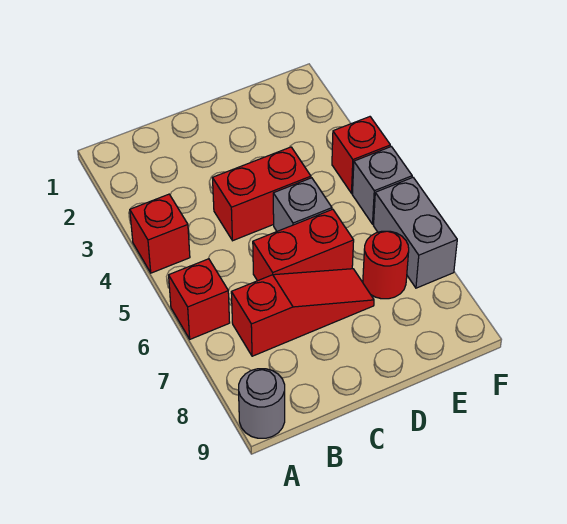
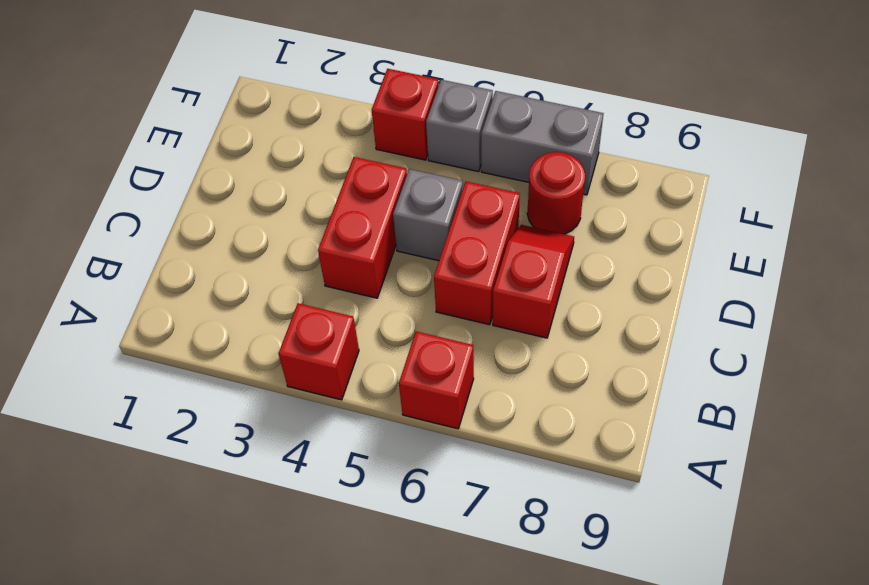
grey round brick A9 level 1 -> none
red slope B7:D7 level 1 top B -> red slope C7:D7 level 1 top C

